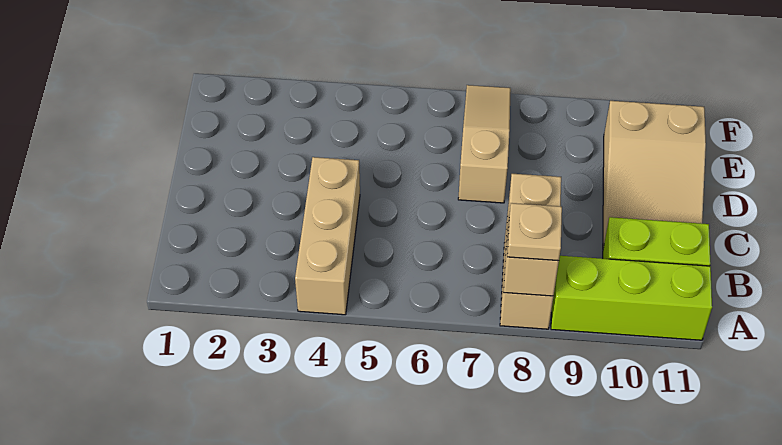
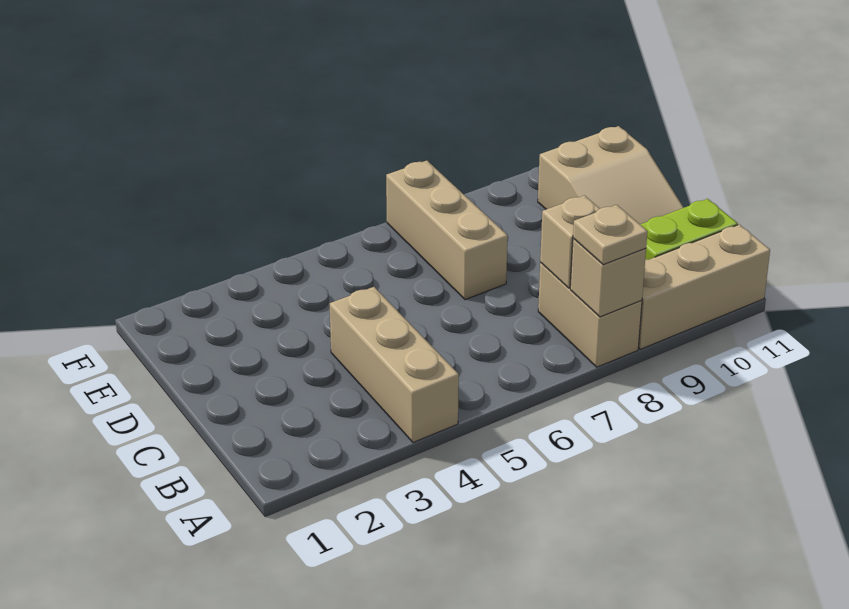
lime brick A9:A11 level 1 -> tan brick A9:A11 level 1
tan slope D7:F7 level 1 top D -> tan brick D7:F7 level 1

